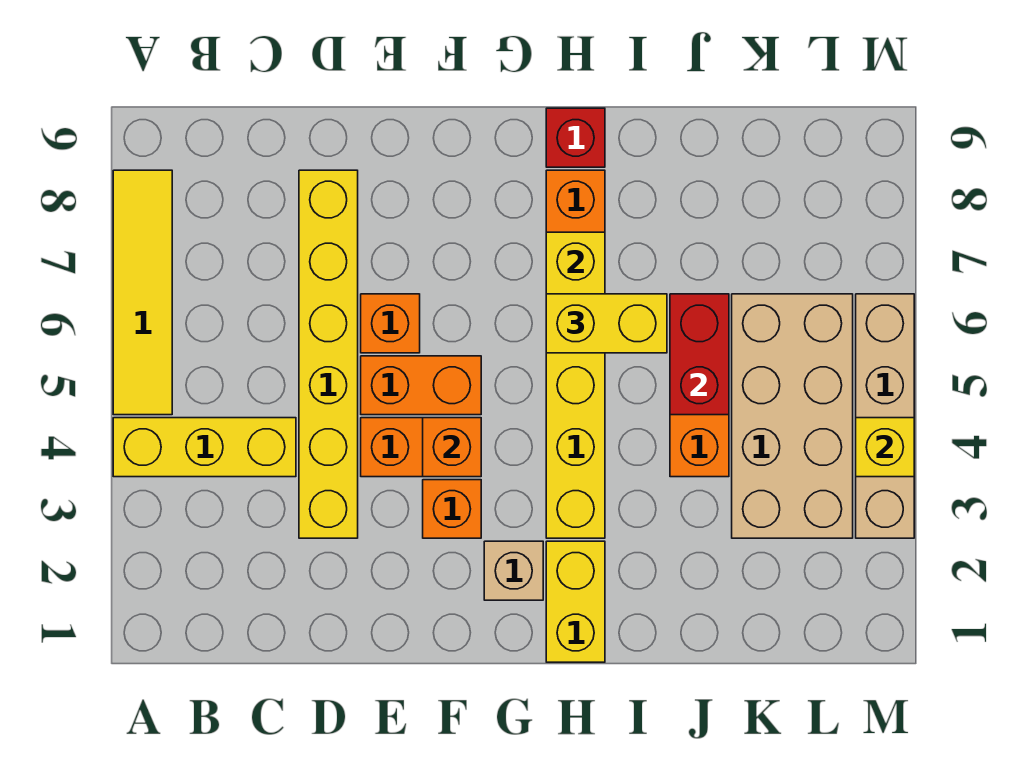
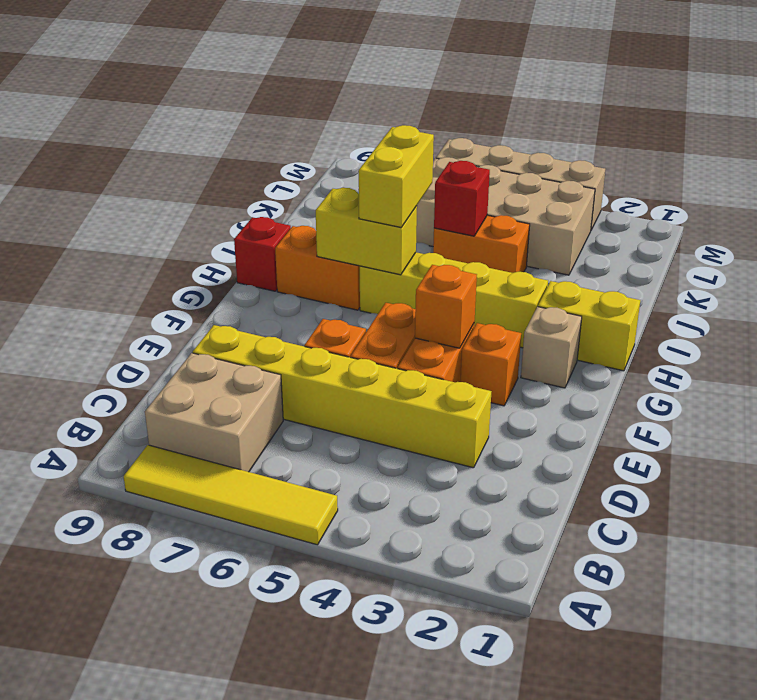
yellow brick A4:C4 level 1 -> none
none -> tan brick B7:C8 level 1
red brick J5:J6 level 2 -> red brick J5 level 2
yellow brick M4 level 2 -> none

